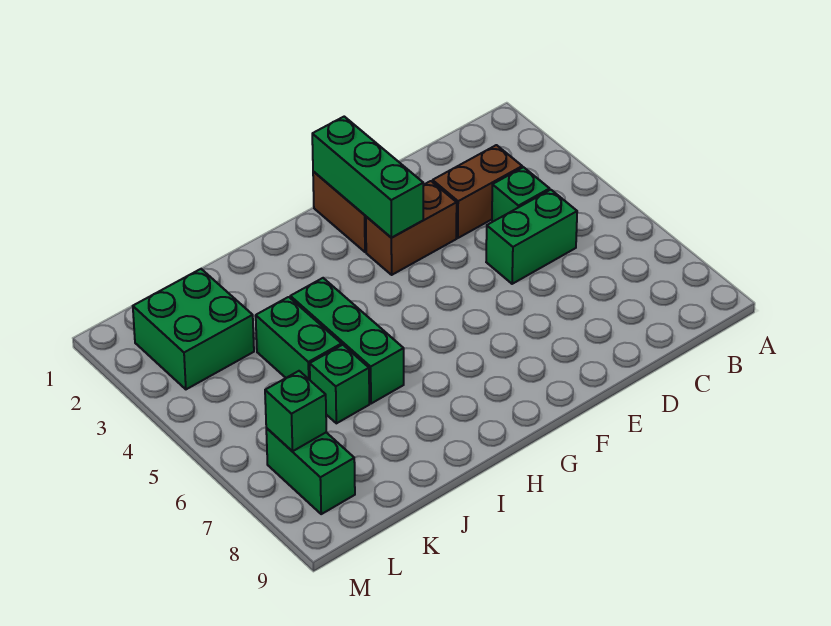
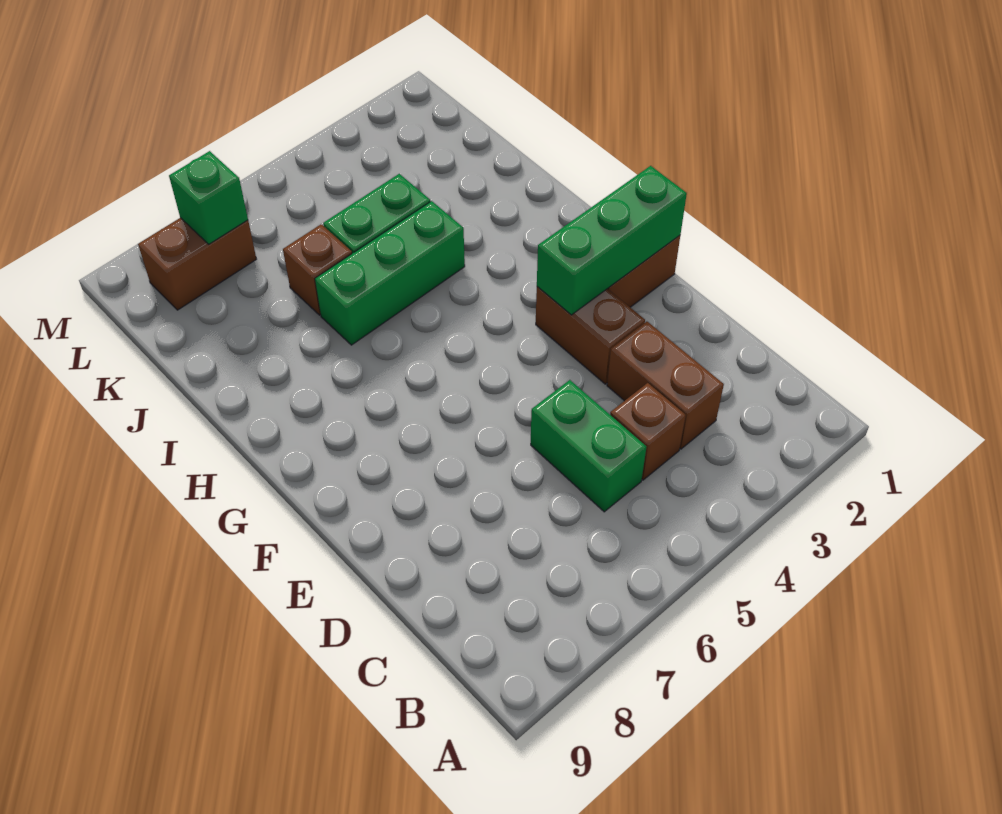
green brick C4 level 1 -> brown brick C4 level 1
green brick J6 level 1 -> brown brick J6 level 1
green brick K2:L3 level 1 -> none
green brick L7:L8 level 1 -> brown brick L7:L8 level 1

